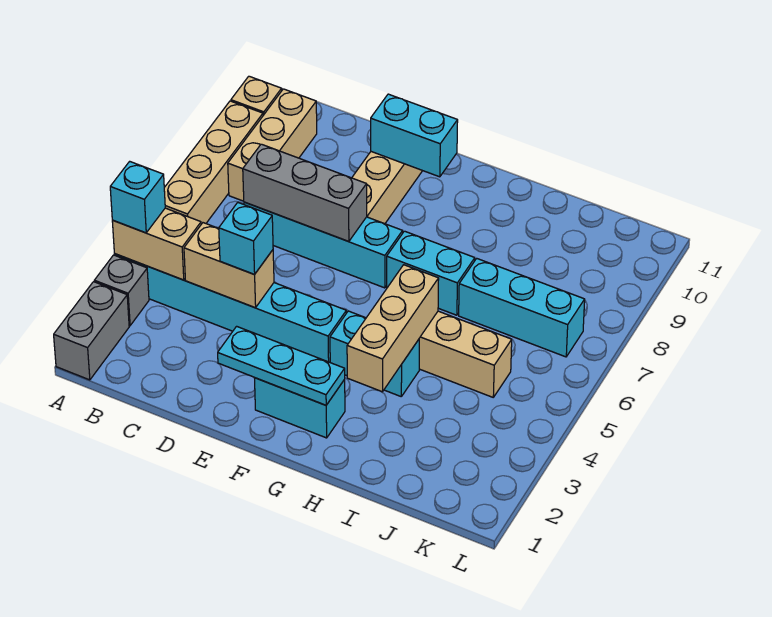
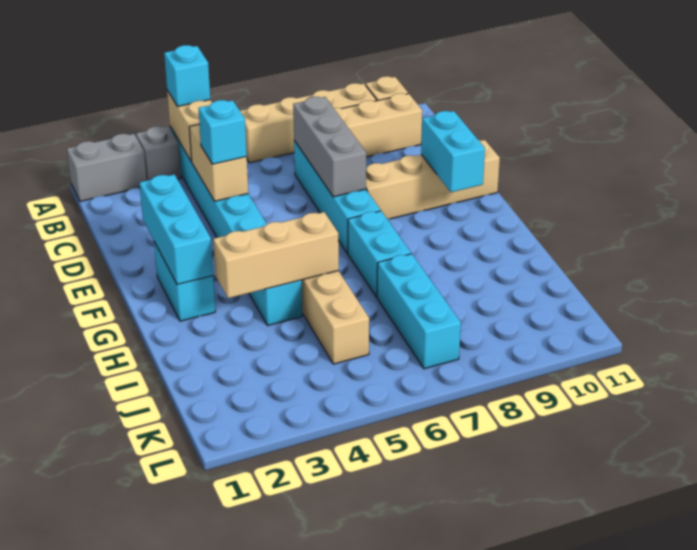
cyan plate E2:G2 level 2 -> cyan brick E2:G2 level 2

